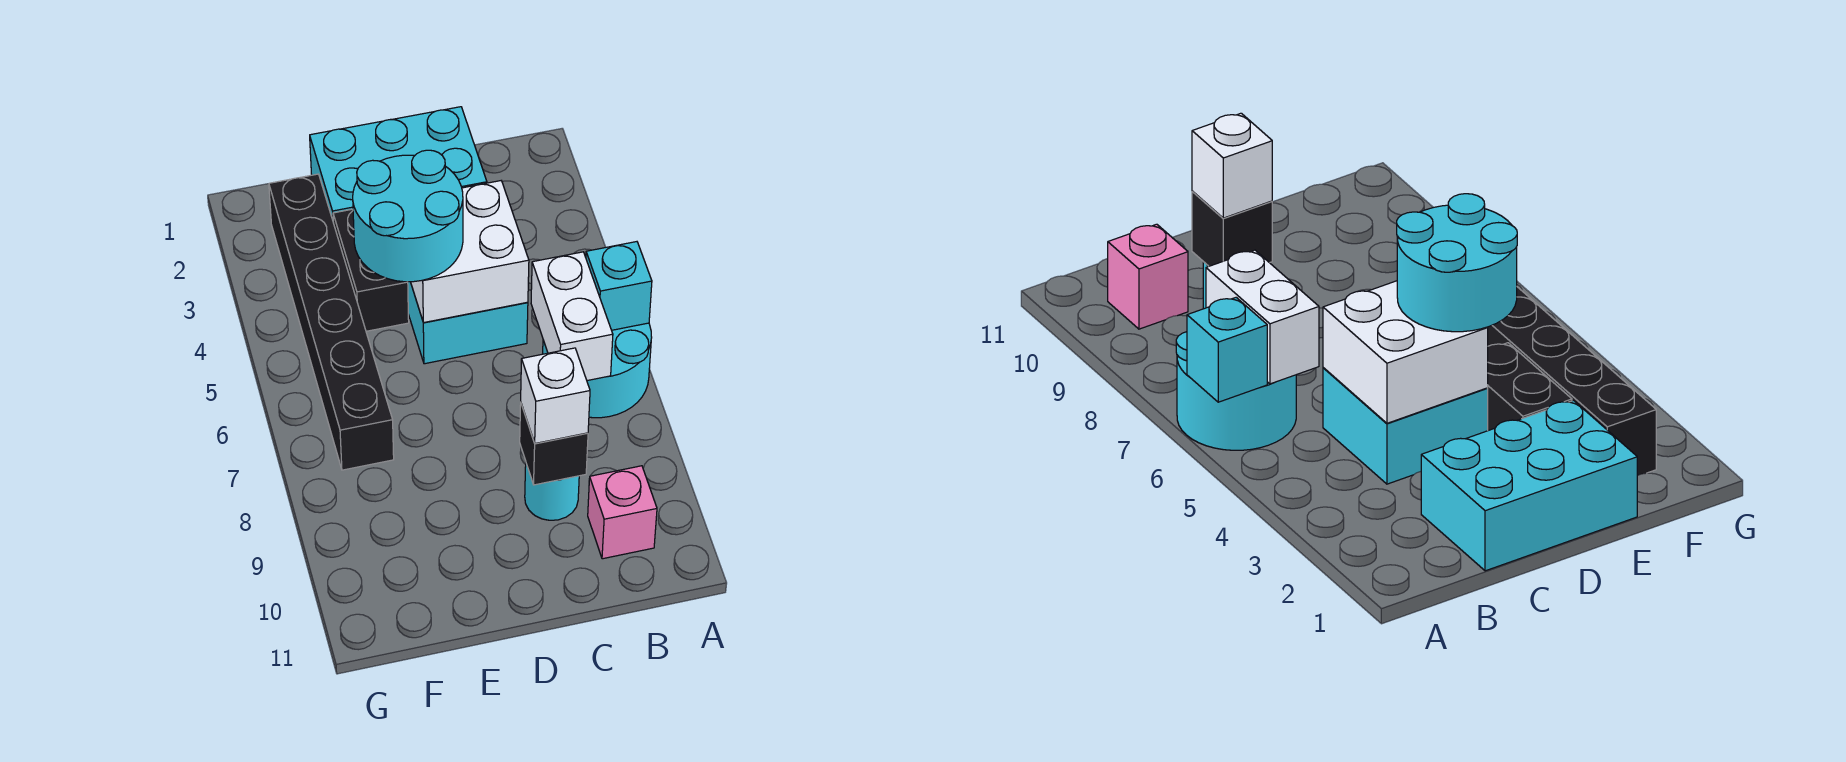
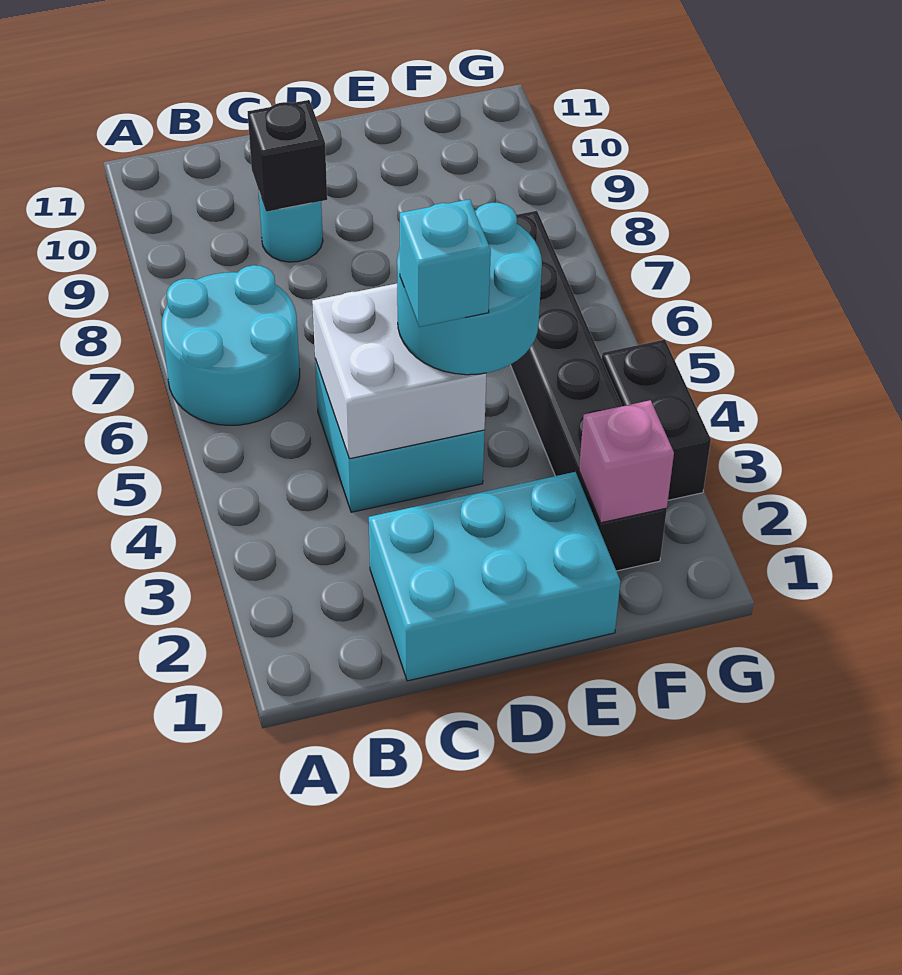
cyan brick A6 level 2 -> cyan brick D4 level 4
white brick B6:B7 level 2 -> none
pink brick B10 level 1 -> pink brick F2 level 2
white brick C9 level 3 -> none
black brick E3:E4 level 1 -> black brick G3:G4 level 1

